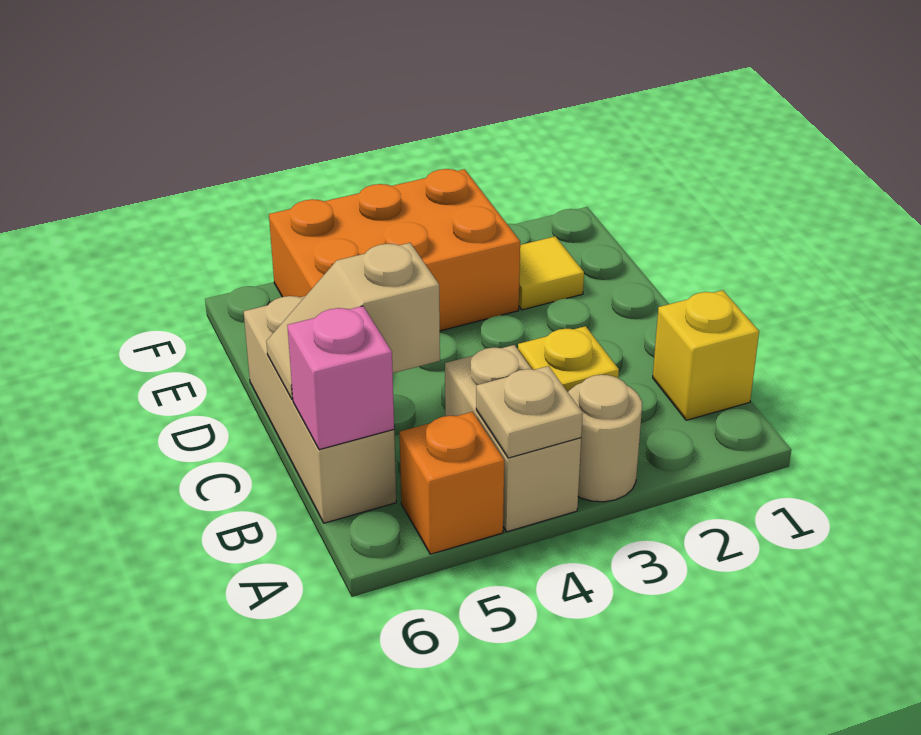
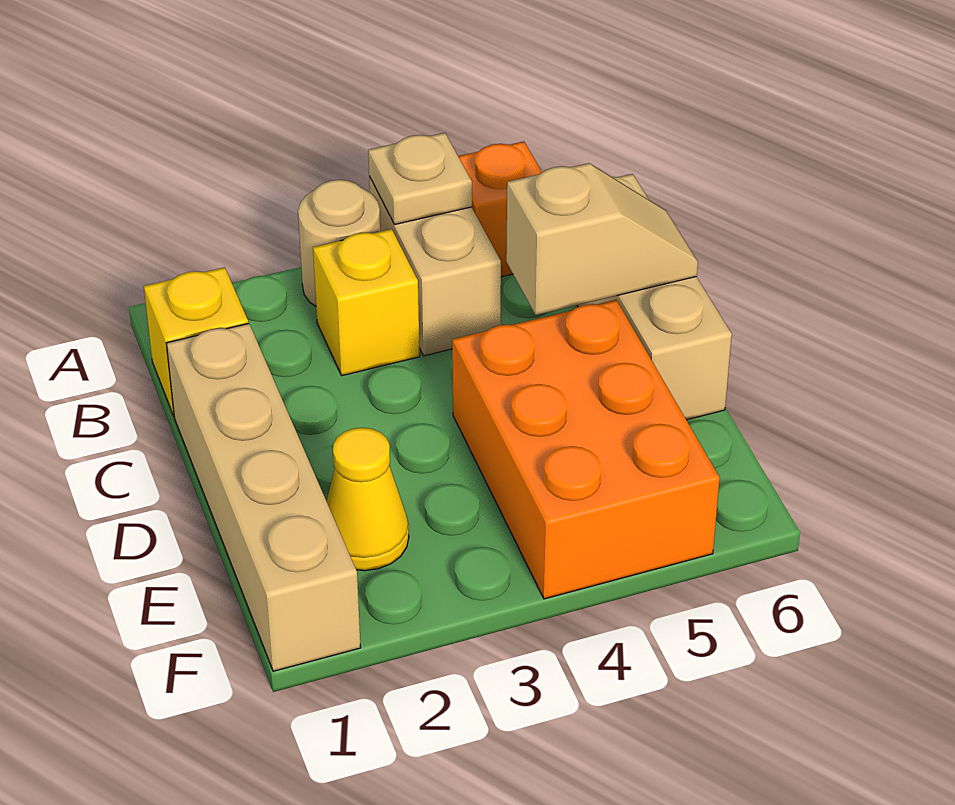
pink brick B6 level 2 -> none
none -> tan brick C1:F1 level 1
yellow tile E2 level 1 -> yellow cone E2 level 1
orange brick E3:F5 level 1 -> orange brick D4:F5 level 1

